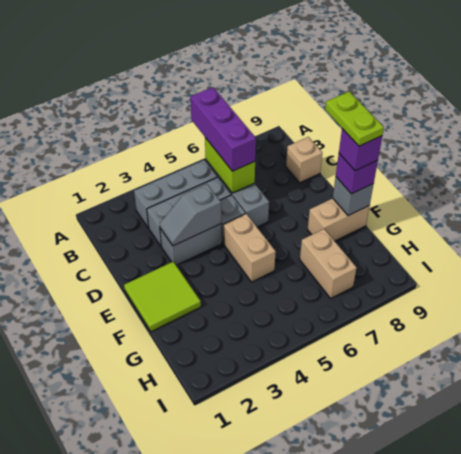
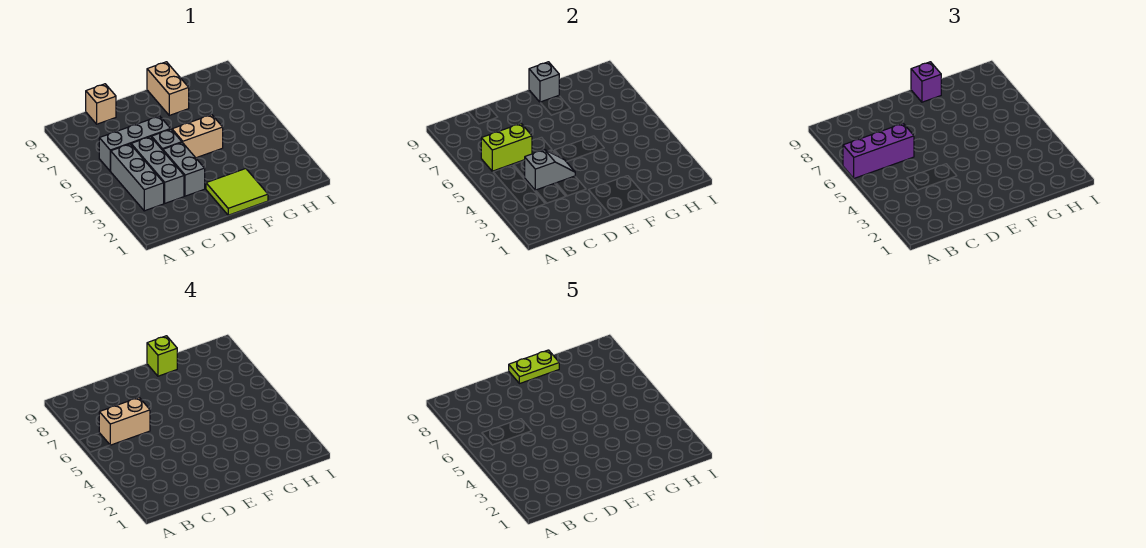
grey slope D3:D4 level 2 top 4 -> grey slope C4:D4 level 2 top C
purple brick F9 level 4 -> lime brick F9 level 4
tan brick G7:H7 level 1 -> tan brick B6:C6 level 4

